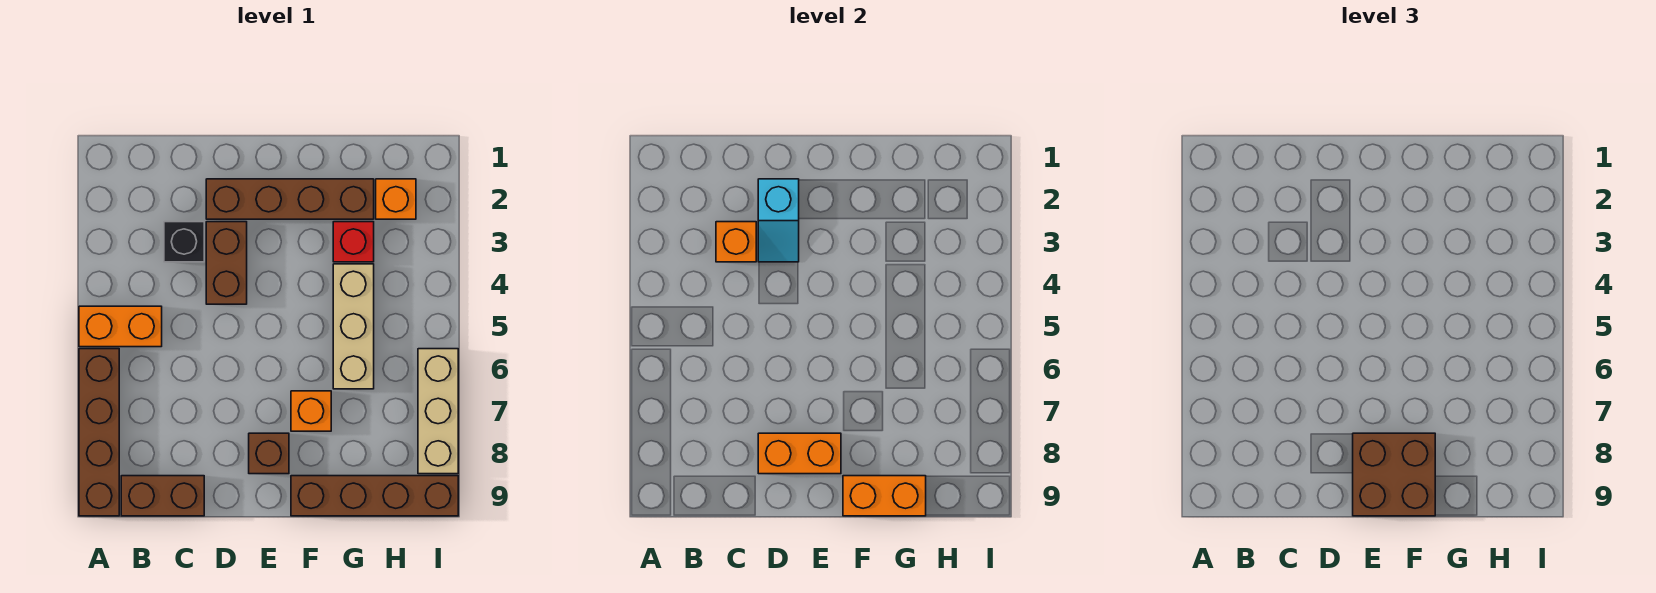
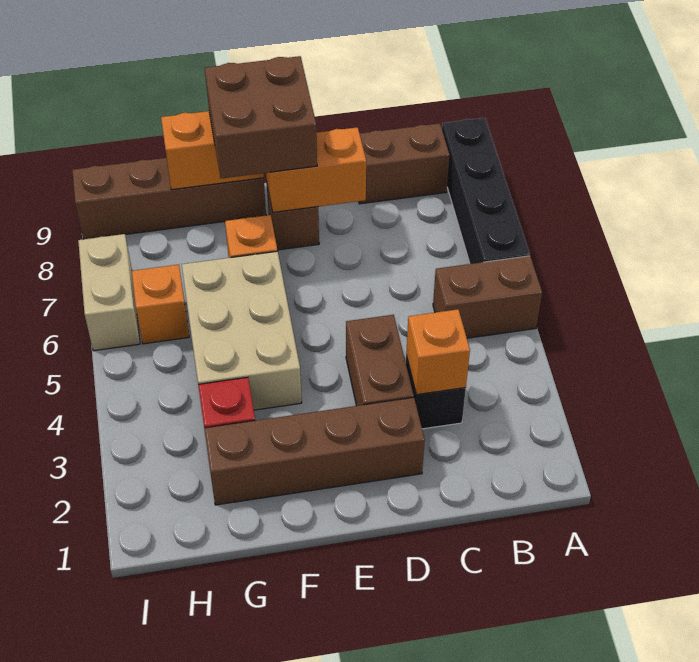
orange brick A5:B5 level 1 -> brown brick A5:B5 level 1
brown brick A6:A9 level 1 -> black brick A6:A9 level 1
cyan slope D2:D3 level 2 top 2 -> none
tan brick G4:G6 level 1 -> tan brick F4:G6 level 1
orange brick H2 level 1 -> orange brick H6 level 1
tan brick I6:I8 level 1 -> tan brick I6:I7 level 1

